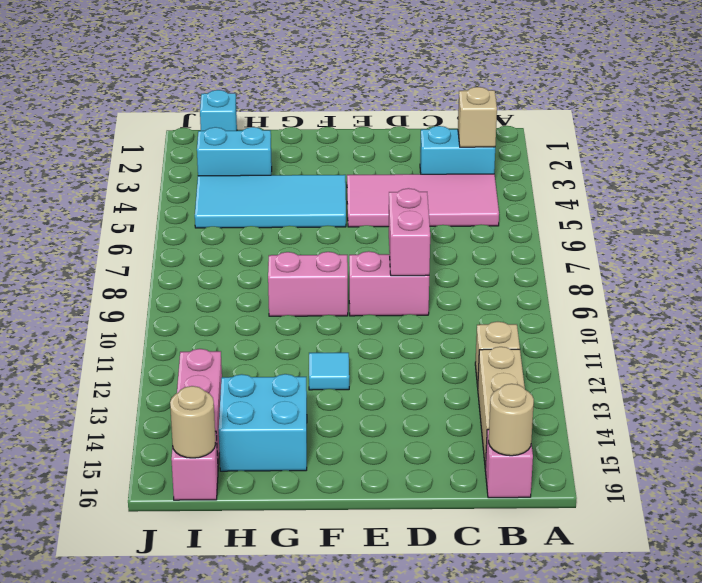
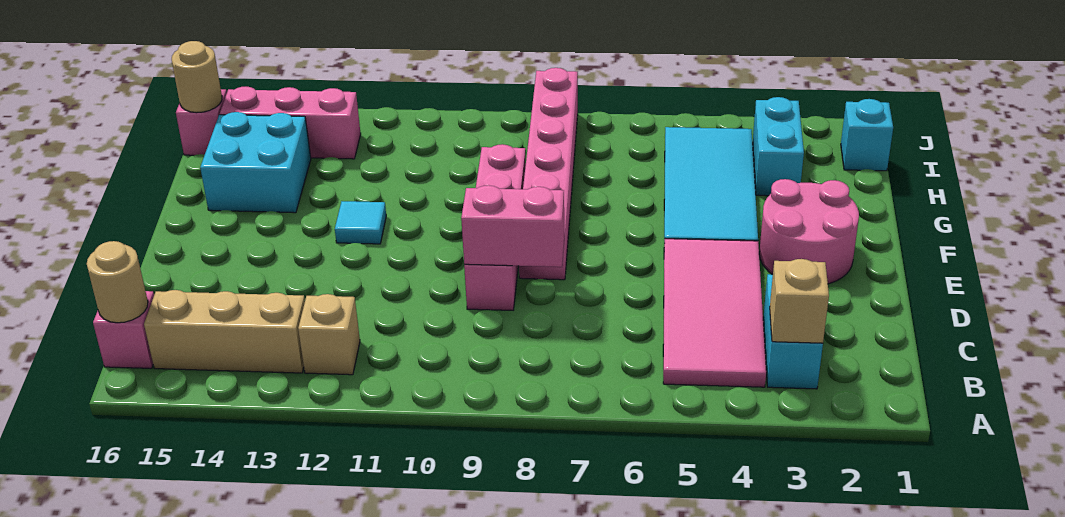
none -> pink round brick E2:F3 level 1
none -> pink brick E8:J8 level 1

